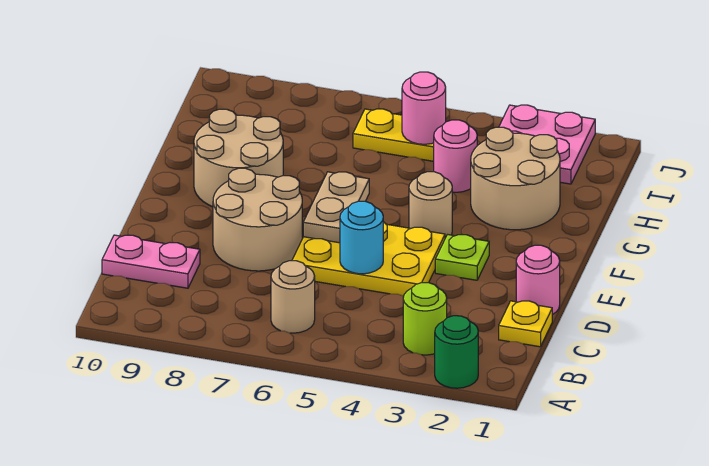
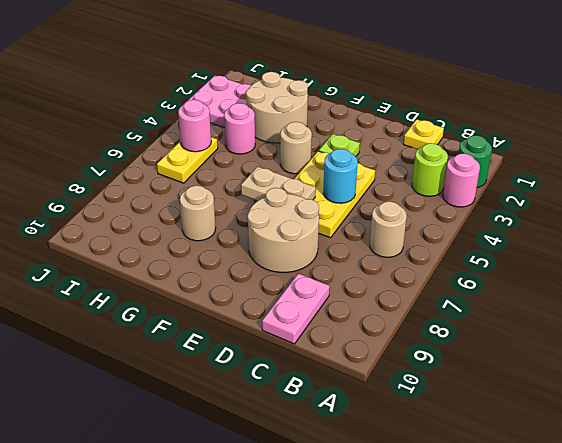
pink round brick D1 level 1 -> pink round brick A3 level 1
tan round brick F8:G9 level 1 -> tan round brick G8 level 1

